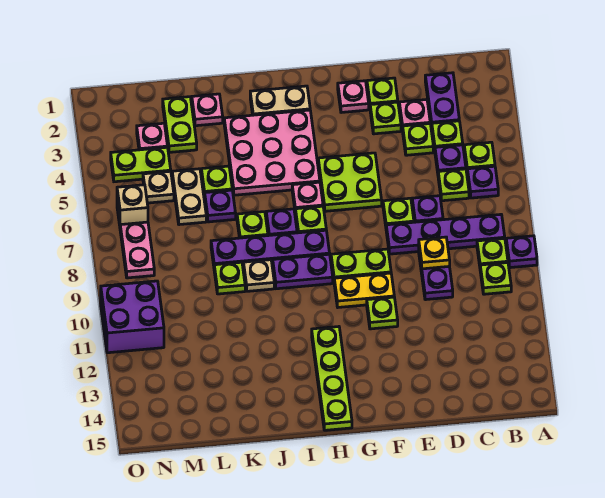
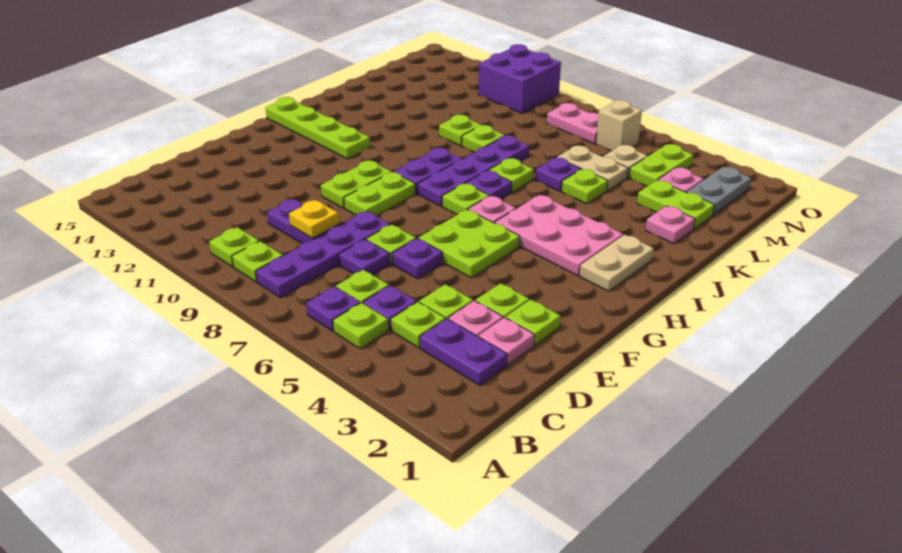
purple plate A9 level 1 -> purple plate E6 level 1
pink plate F2 level 1 -> pink plate D2 level 1
yellow plate F10:G10 level 1 -> lime plate F10:G10 level 1
lime plate F11 level 1 -> lime plate K10 level 1
pink plate H3:J5 level 1 -> pink plate H3:I5 level 1
tan plate J9 level 1 -> none
none -> grey plate M2:N2 level 1

